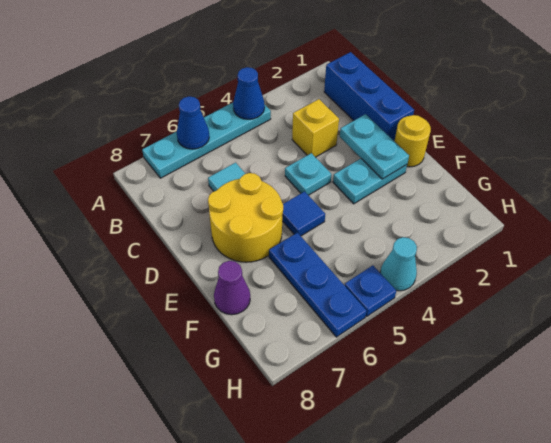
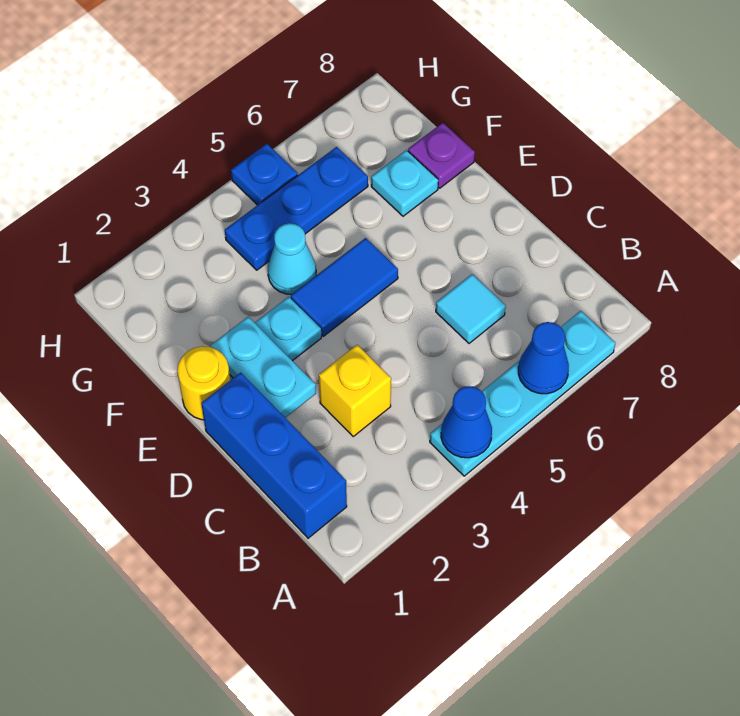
cyan plate D4 level 1 -> cyan plate F7 level 1
yellow round brick D6:E7 level 1 -> none
blue tile E5 level 1 -> blue tile E4:E5 level 1
blue plate F6:H6 level 1 -> blue plate G4:G6 level 1
purple cone F8 level 1 -> purple plate F8 level 1
cyan cone H4 level 1 -> cyan cone F4 level 1

